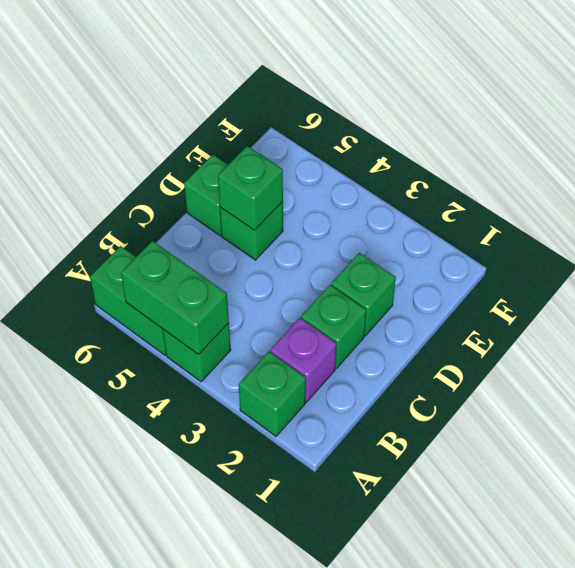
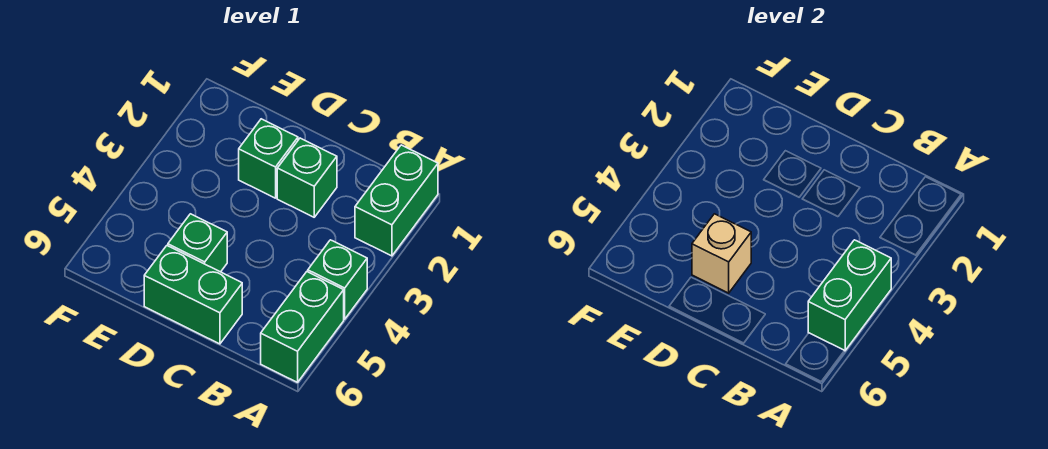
green brick A2 level 1 -> green brick A1:A2 level 1
purple brick B2 level 1 -> none
green brick D5 level 2 -> tan brick D5 level 2
green brick D6 level 1 -> green brick C6:D6 level 1

